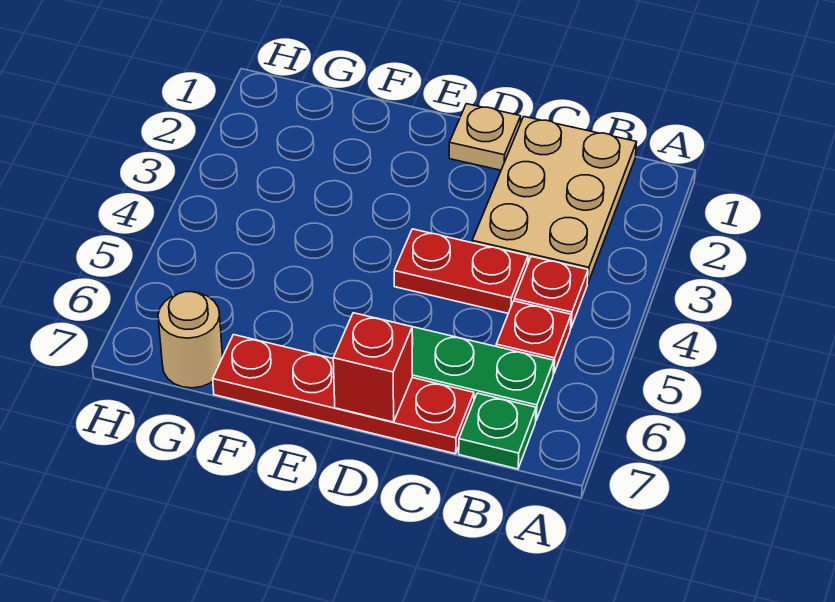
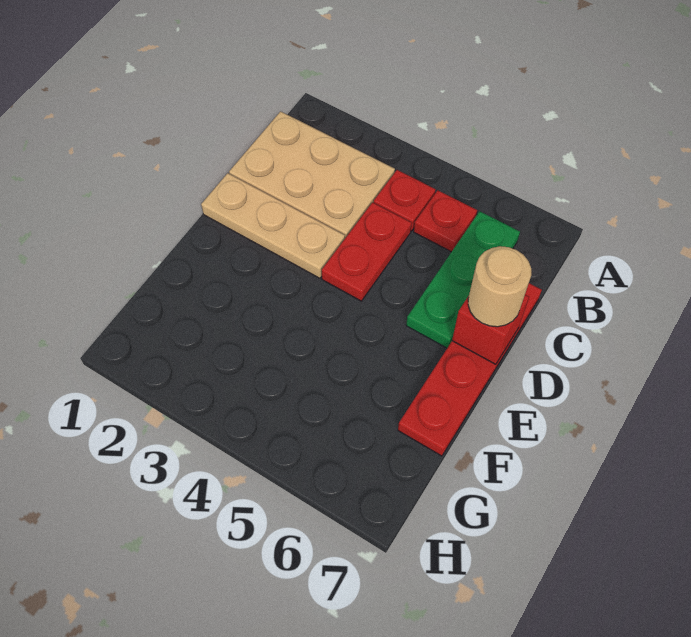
green plate B7 level 1 -> none
tan plate D1 level 1 -> tan plate D1:D3 level 1
tan round brick G7 level 1 -> tan round brick D7 level 3

